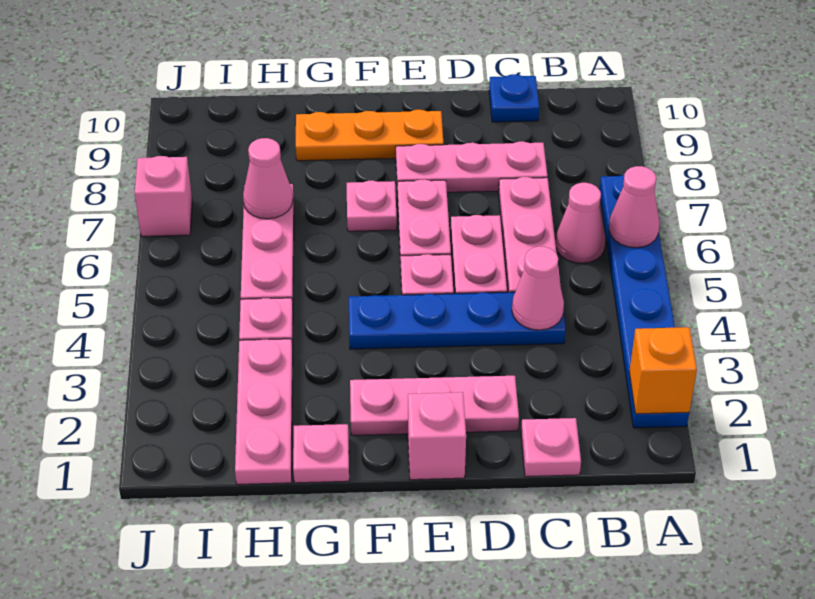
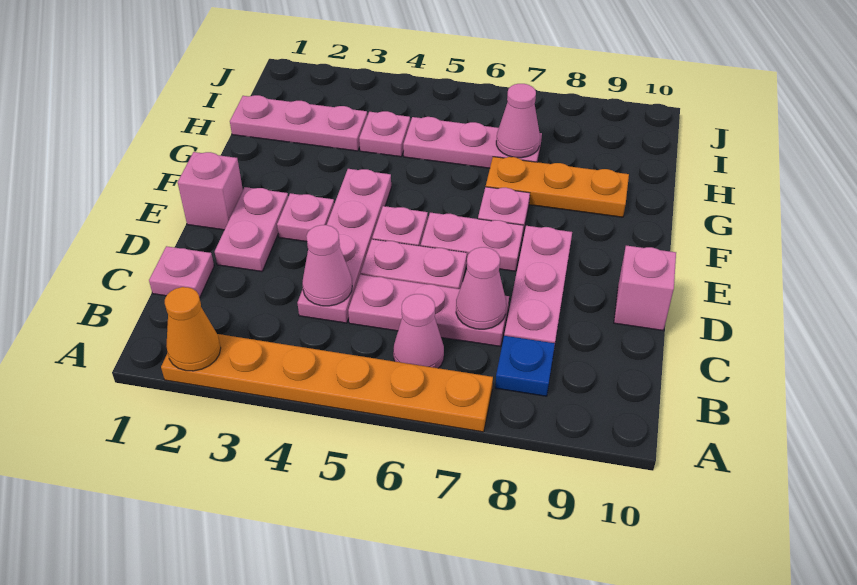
blue plate A2:A7 level 1 -> orange plate A2:A7 level 1
orange brick A2 level 2 -> orange cone A2 level 2
pink cone A6 level 2 -> pink cone C7 level 2
blue plate C4:F4 level 1 -> pink plate C4:F4 level 1
blue plate C10 level 1 -> blue plate B8 level 1
pink plate D2:F2 level 1 -> pink plate D2:E2 level 1
orange plate E9:G9 level 1 -> orange plate G7:G9 level 1
pink plate G1 level 1 -> pink plate E3 level 1
pink brick J7 level 1 -> pink brick D10 level 1

